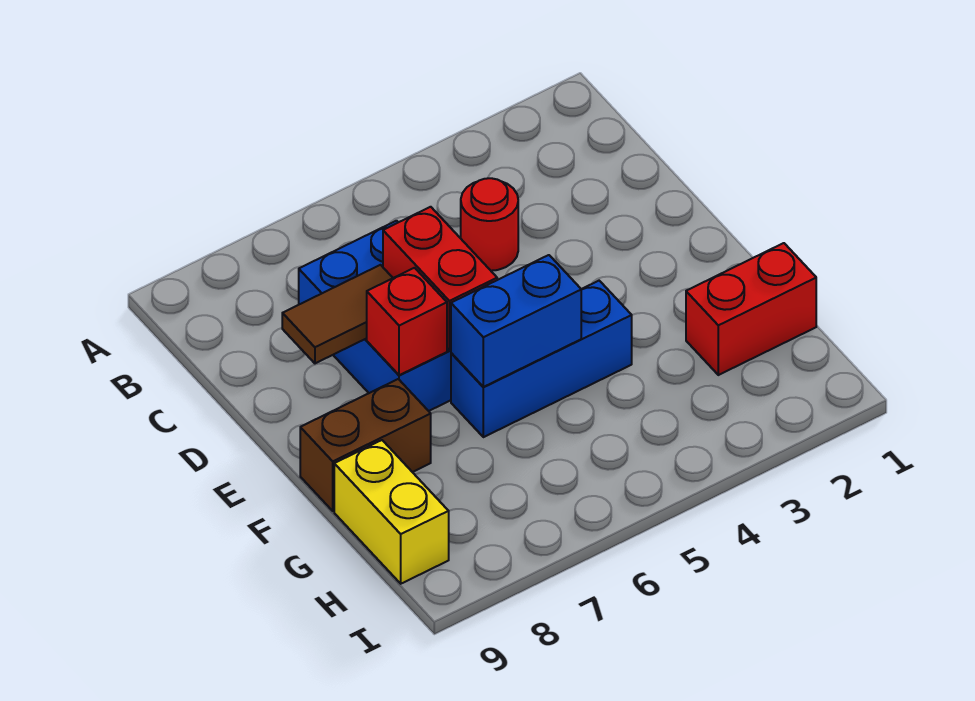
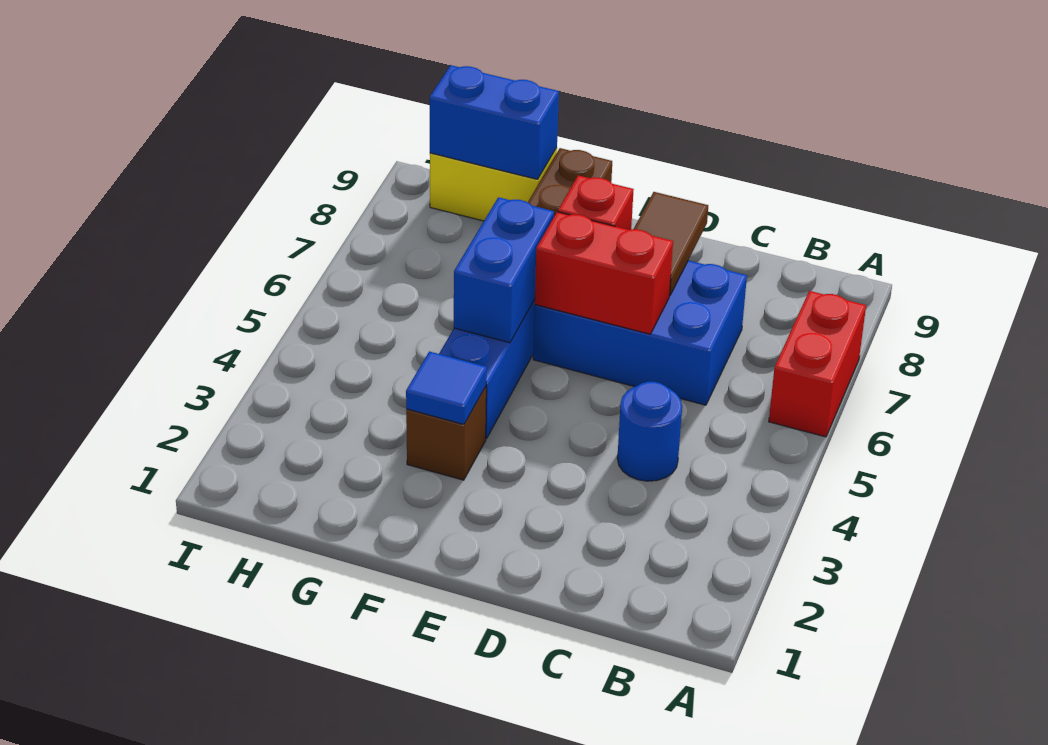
red round brick C4 level 1 -> blue round brick C4 level 1
none -> brown brick F3 level 1
none -> blue tile F3 level 2
red brick G1:G2 level 1 -> red brick A6:A7 level 1
none -> blue brick G9:H9 level 2

